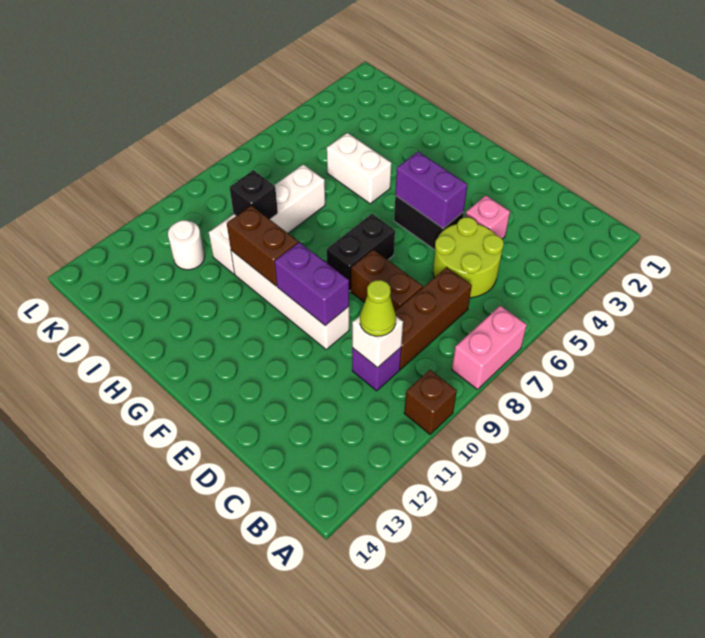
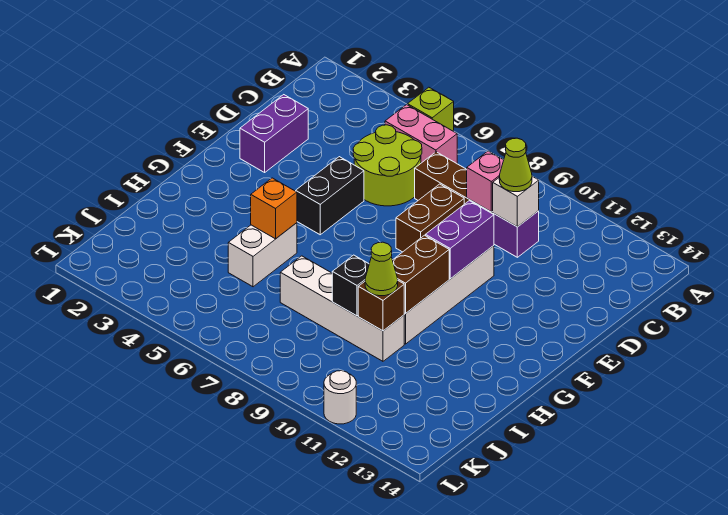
none -> lime brick A5 level 1
pink brick A7:A8 level 1 -> pink brick B5:B6 level 1
brown brick A10 level 1 -> brown brick I10 level 2
pink brick D4 level 1 -> pink brick C9 level 2
purple brick E5:F5 level 2 -> purple brick D2:E2 level 1
black brick F7:F8 level 1 -> none
none -> orange brick H5 level 2
none -> lime cone I10 level 3
white round brick J11 level 1 -> white round brick L11 level 1

